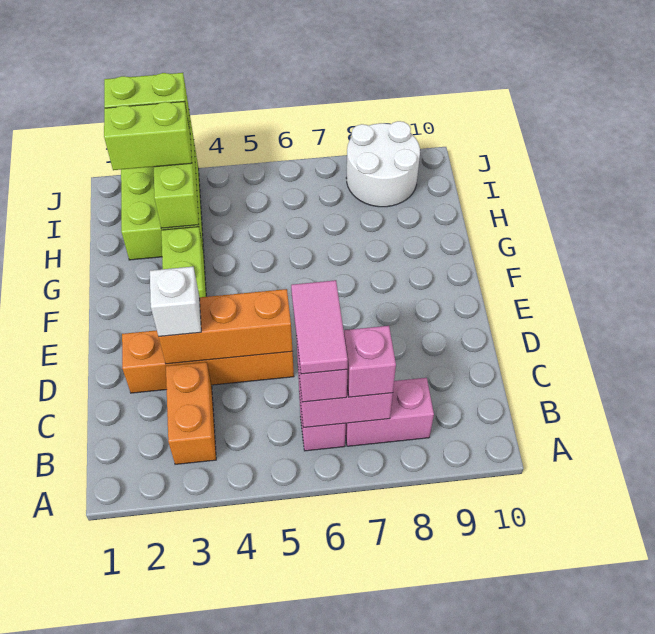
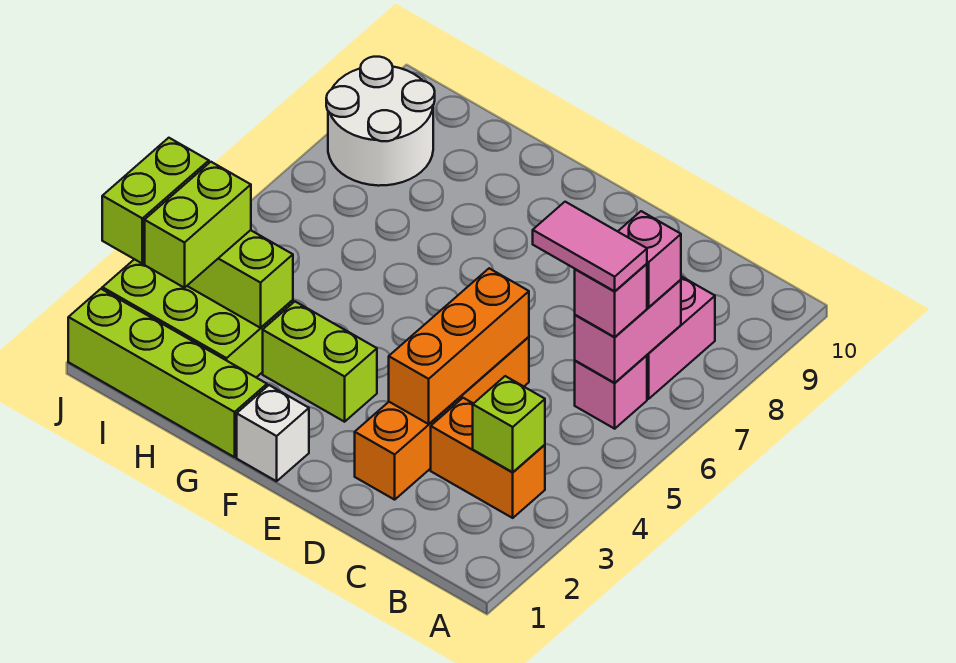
none -> lime brick B3 level 2
white brick D3 level 3 -> white brick F1 level 1
none -> lime brick G1:J1 level 1

